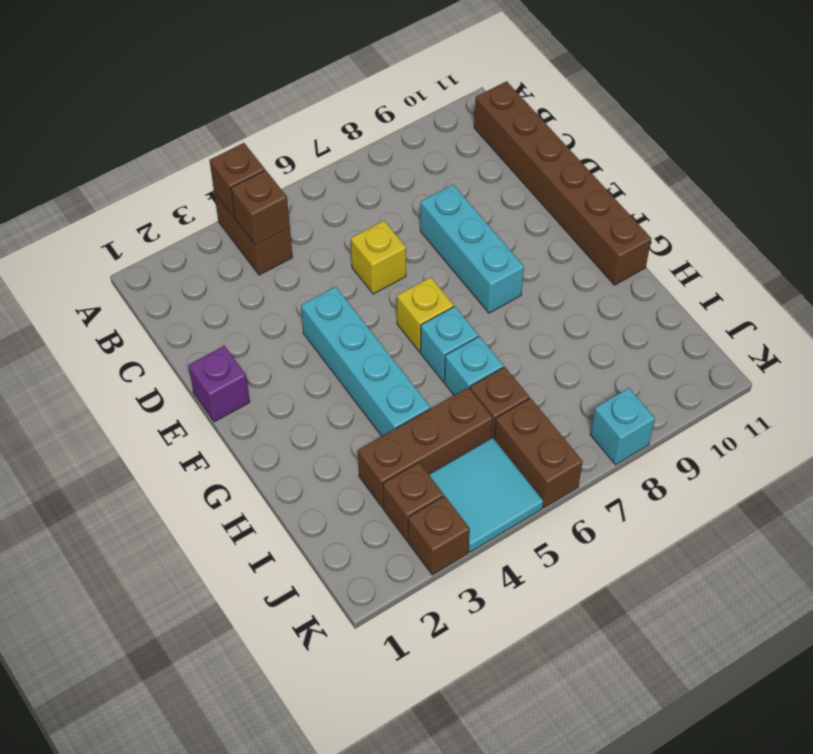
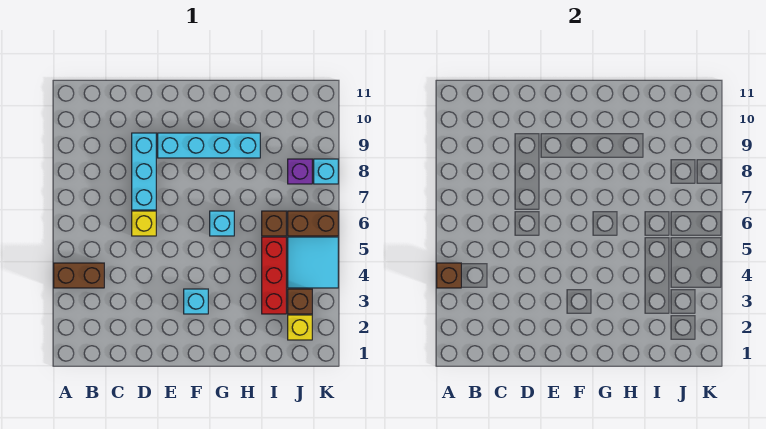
brown brick B4 level 2 -> none
brown brick B11:G11 level 1 -> none
cyan brick D8:F8 level 1 -> cyan brick D7:D9 level 1
purple brick E1 level 1 -> purple brick J8 level 1
cyan brick E4:H4 level 1 -> cyan brick E9:H9 level 1
yellow brick F6 level 1 -> yellow brick J2 level 1
cyan brick H6 level 1 -> cyan brick F3 level 1
brown brick I3:I5 level 1 -> red brick I3:I5 level 1
brown brick K3 level 1 -> none

